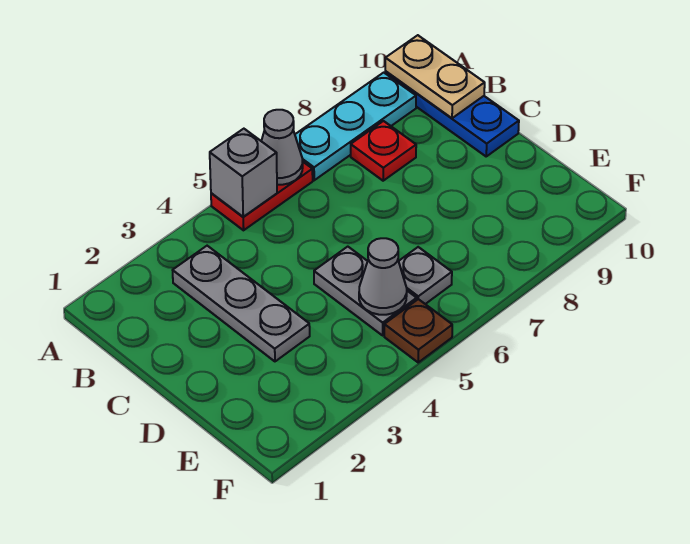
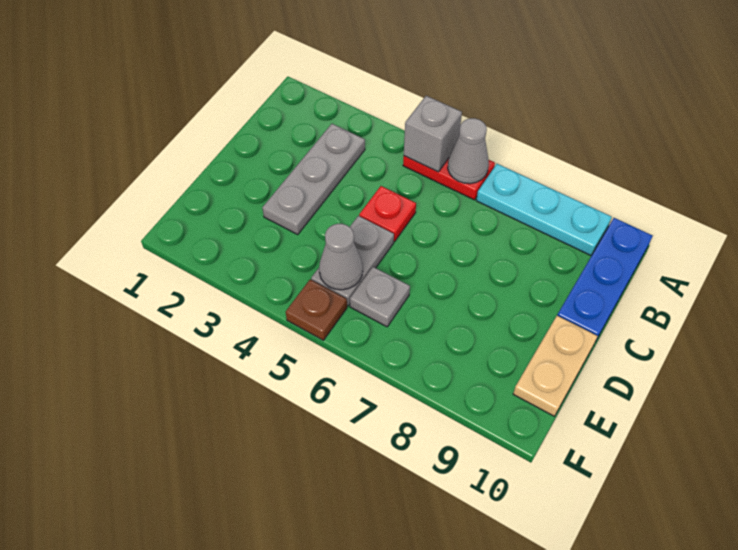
tan plate A10:B10 level 2 -> tan plate D10:E10 level 1
red plate B8 level 1 -> red plate C5 level 1

